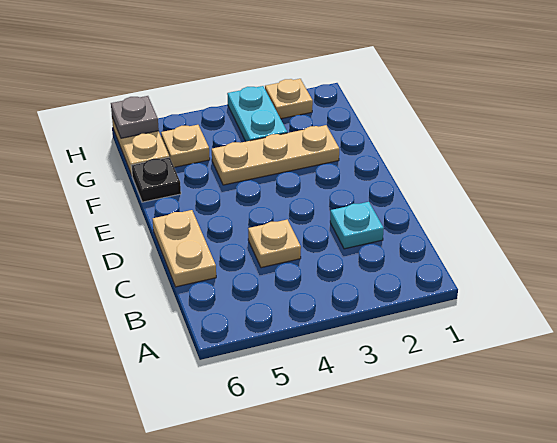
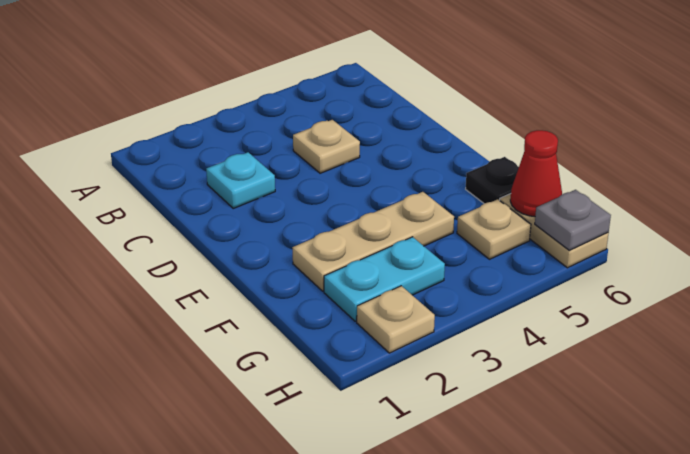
tan plate C6:D6 level 1 -> none
cyan plate G3:H3 level 1 -> cyan plate G2:G3 level 1
none -> red cone G6 level 2

